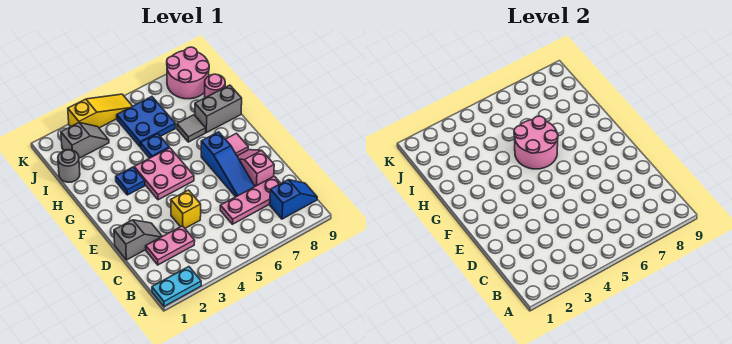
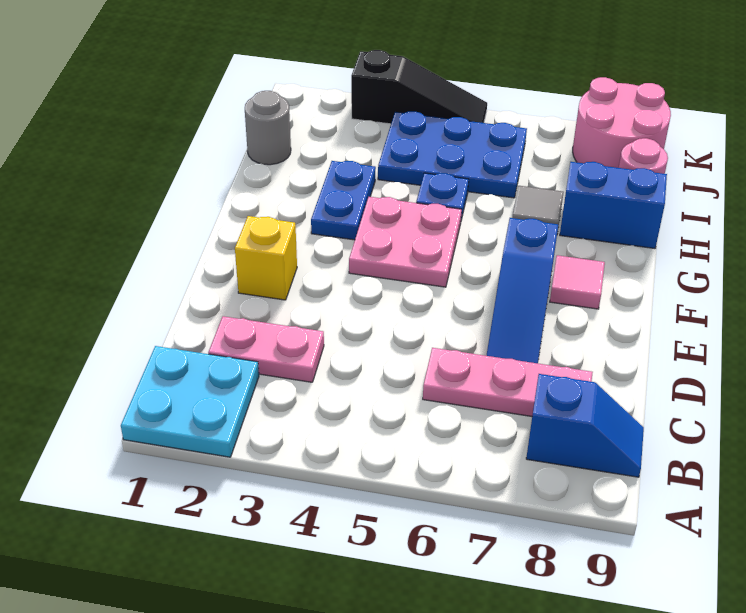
cyan plate A1:A2 level 1 -> cyan plate A1:B2 level 1
grey slope D1:D2 level 1 top 1 -> none
yellow brick D4 level 1 -> yellow brick E2 level 1
pink slope D8:E8 level 1 top D -> none
blue plate G3 level 1 -> blue plate G3:H3 level 1
pink round brick G5:H6 level 2 -> none
grey brick H8:H9 level 1 -> blue brick H8:H9 level 1
blue plate I5:J6 level 1 -> blue plate I4:J6 level 1
grey slope J2:J3 level 1 top 2 -> none
yellow slope K3:K5 level 1 top 3 -> black slope K3:K5 level 1 top 3

